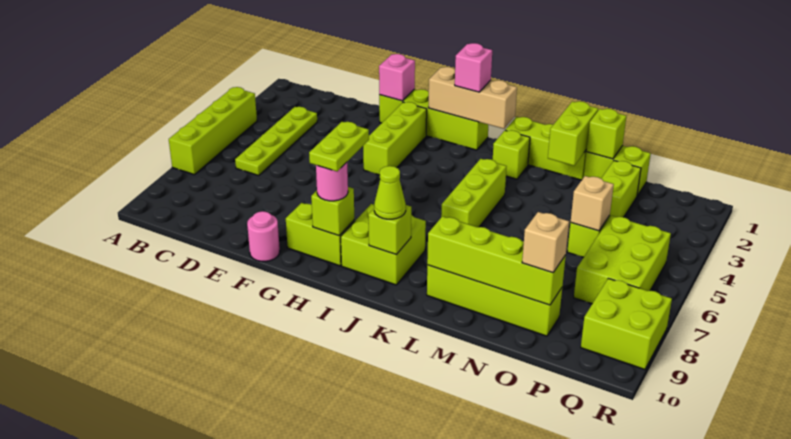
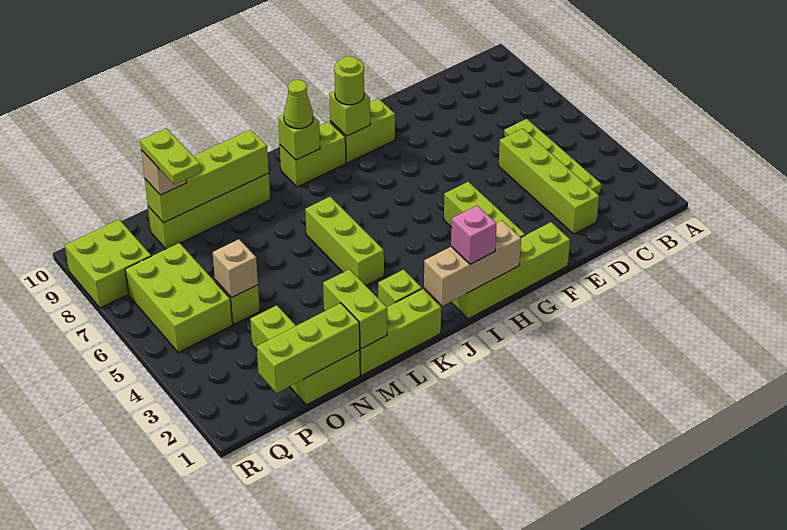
lime brick A4:A7 level 1 -> lime brick D2:D5 level 1
pink brick F1 level 2 -> none
pink round brick F10 level 1 -> none
lime plate H8:H9 level 4 -> lime plate O8:O9 level 4
pink round brick H9 level 3 -> lime round brick H9 level 3
lime brick I8:J9 level 1 -> lime brick I9:J9 level 1
lime brick N1 level 2 -> lime brick N1:P1 level 2

